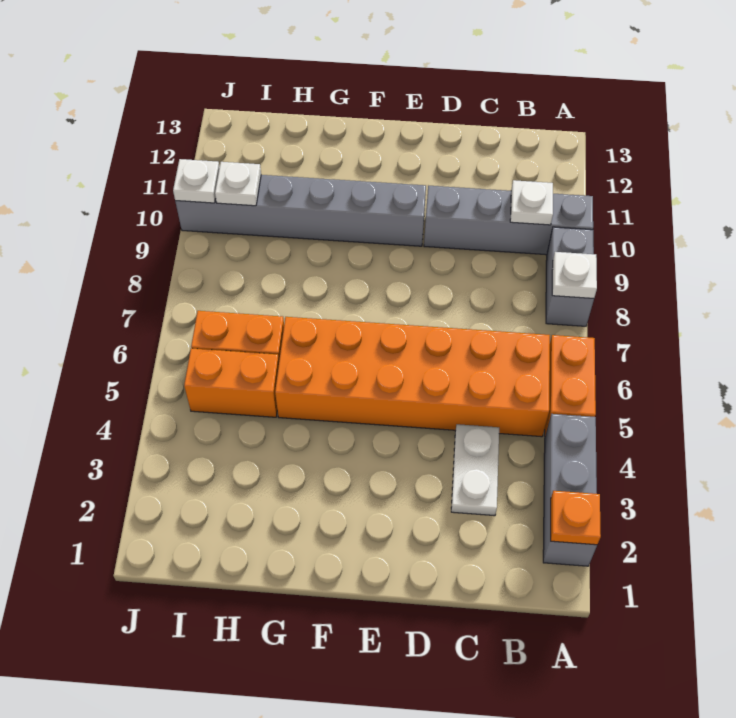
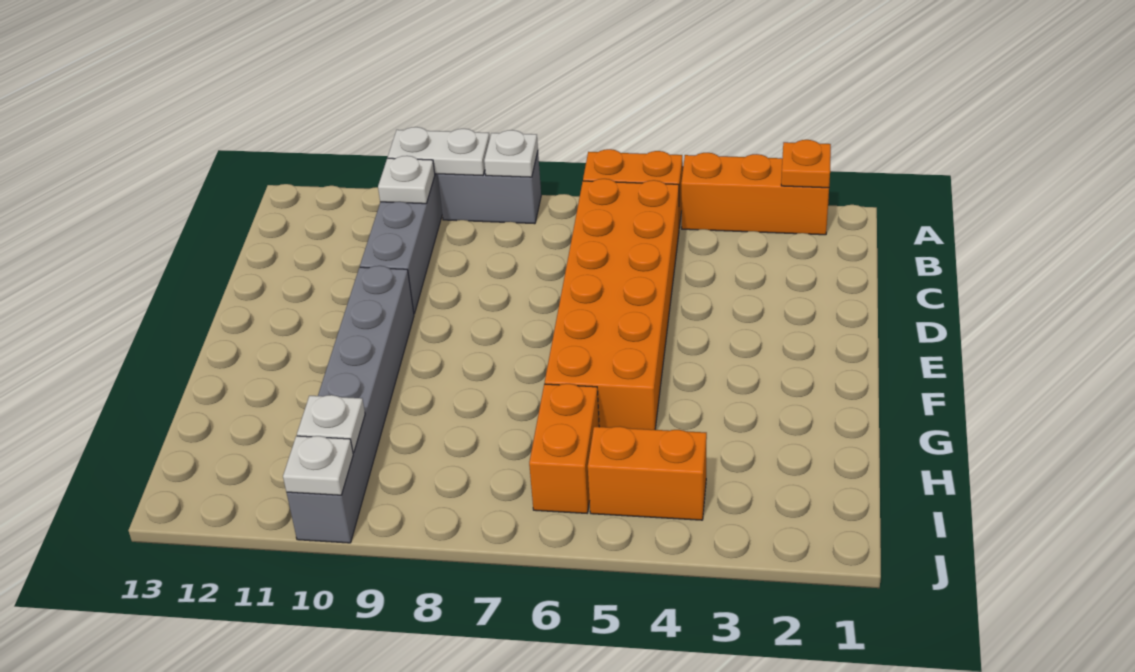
grey brick A2:A4 level 1 -> orange brick A2:A4 level 1
white plate C3:C4 level 1 -> white plate A9:A10 level 2
orange brick H5:I5 level 1 -> orange brick I4:I5 level 1

